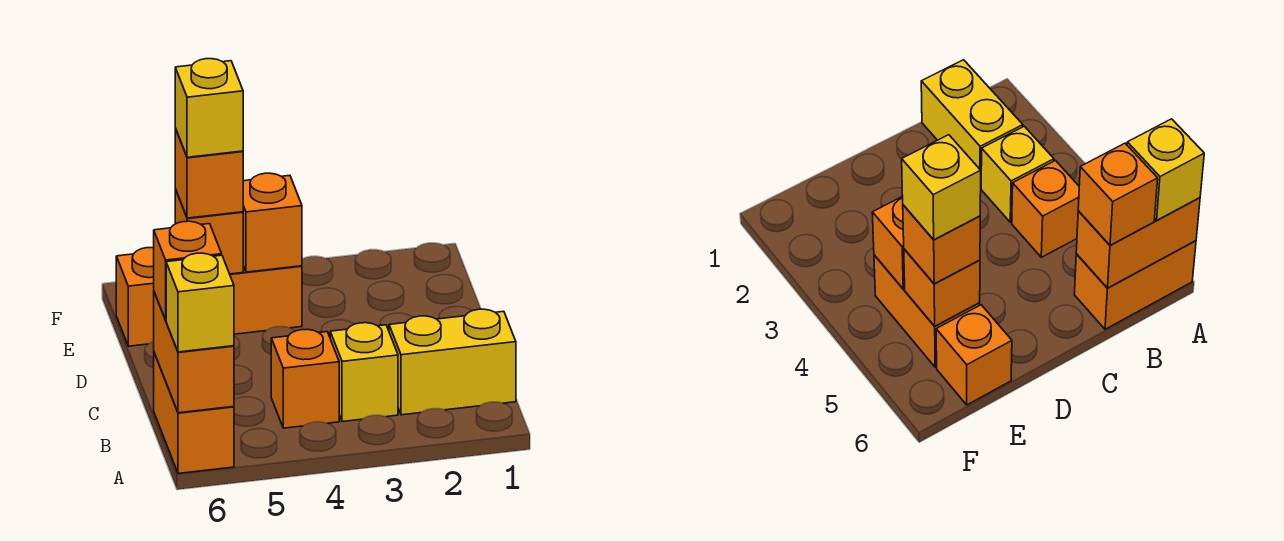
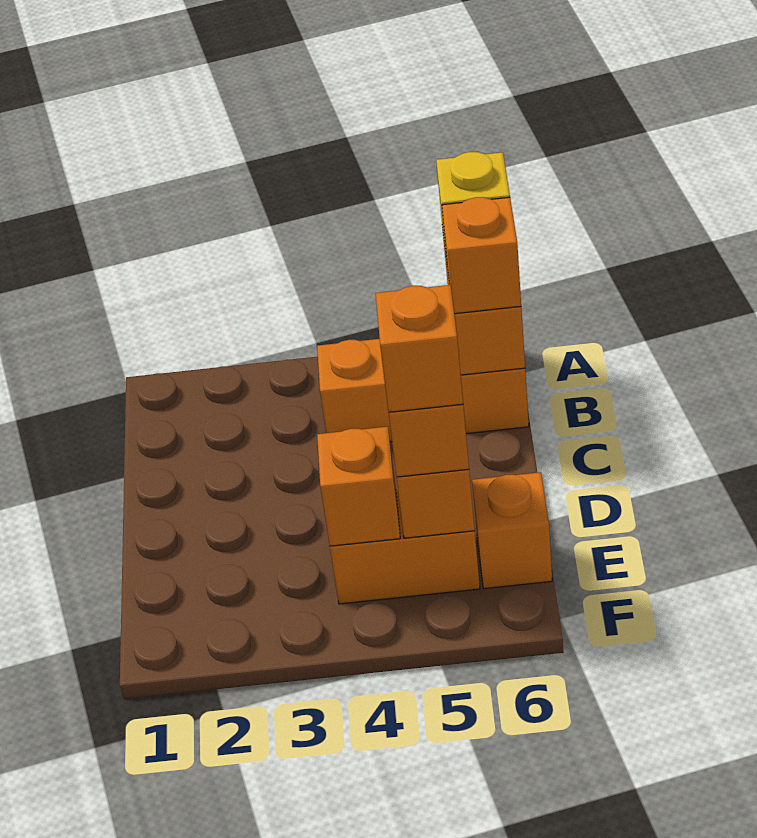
yellow brick B1:B2 level 1 -> none
yellow brick B3 level 1 -> none
yellow brick E5 level 4 -> orange brick E5 level 4

